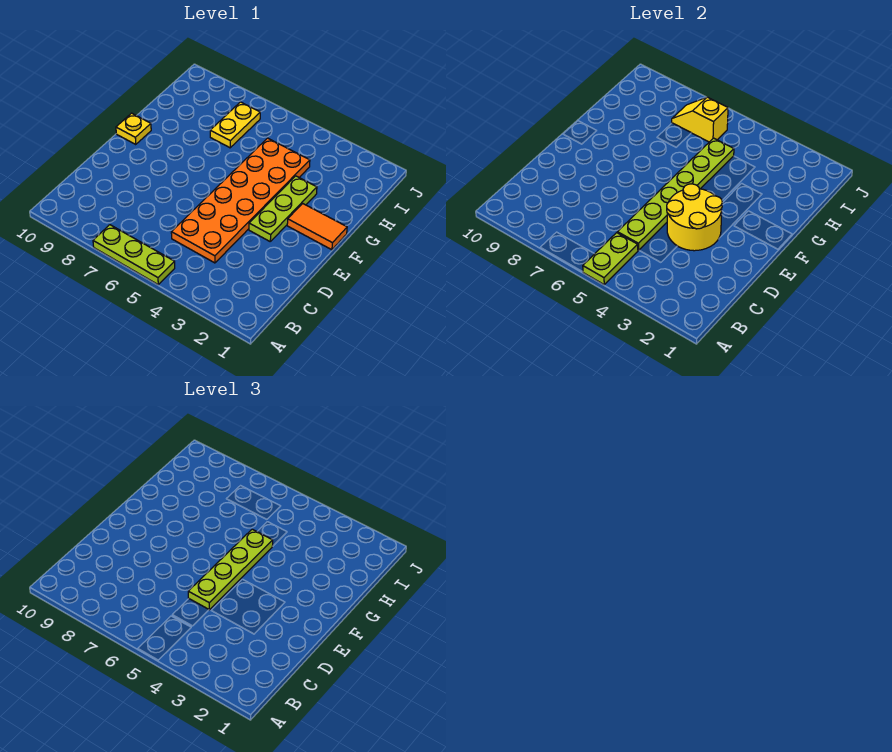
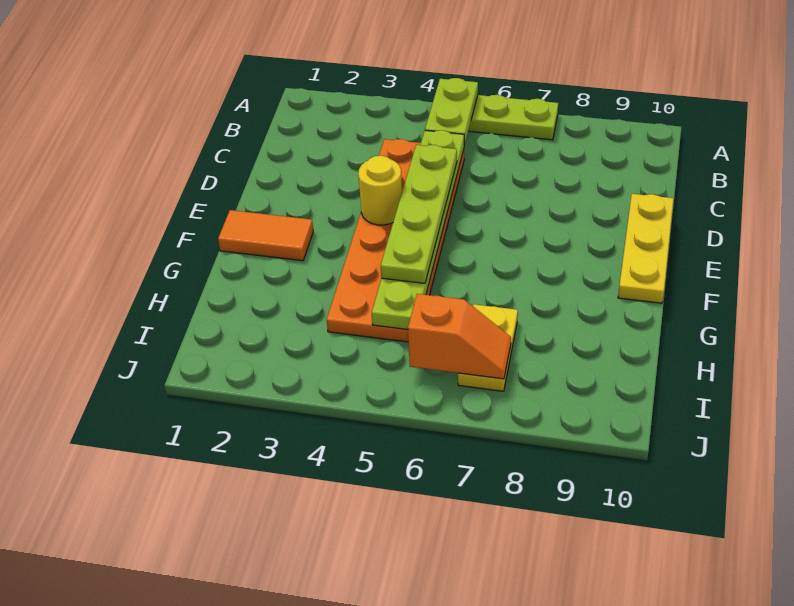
yellow round brick D3:E4 level 2 -> yellow round brick E4 level 2
lime plate E3:G3 level 1 -> none
yellow plate F10 level 1 -> yellow plate D10:F10 level 1
yellow slope I6:I7 level 2 top 6 -> orange slope I6:I7 level 2 top 6

